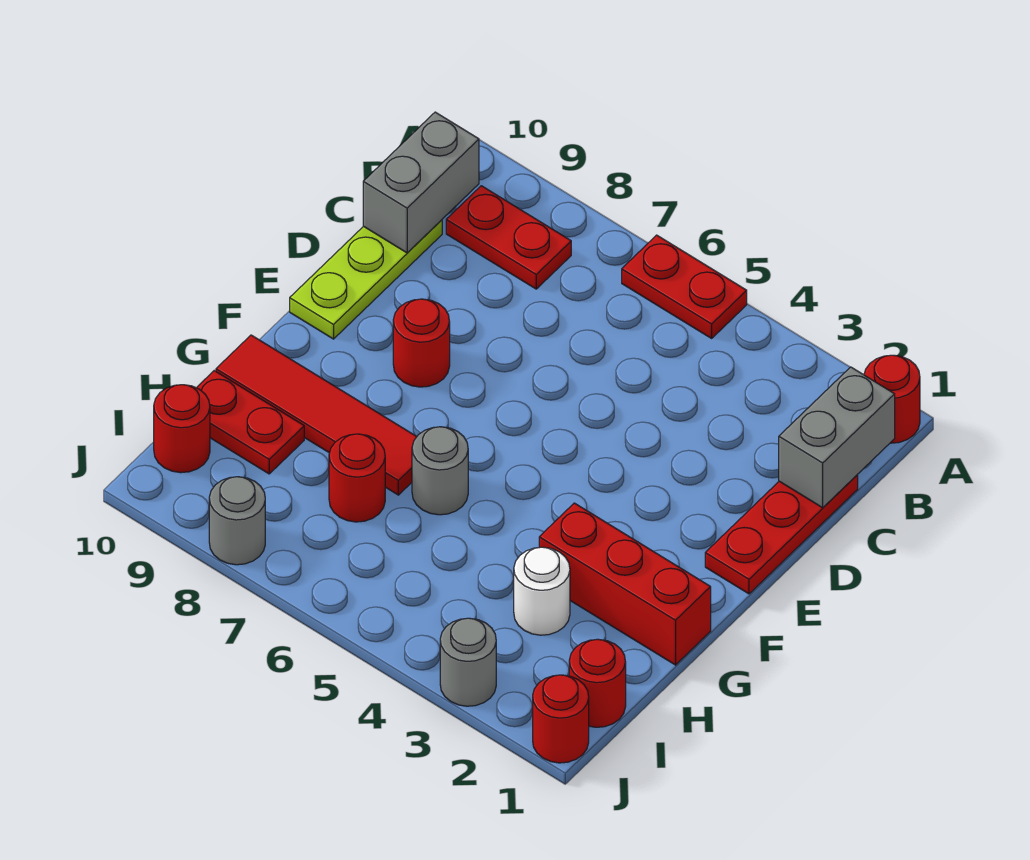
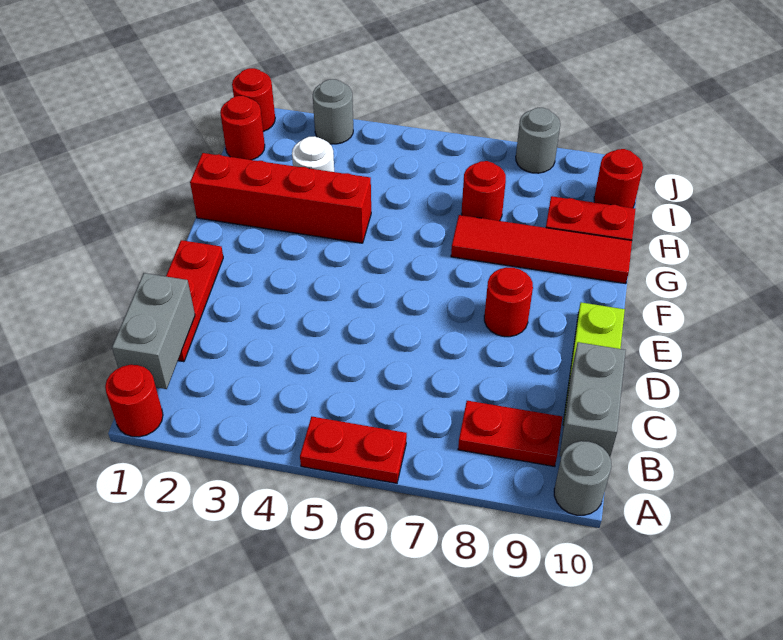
red brick G1:G3 level 1 -> red brick G1:G4 level 1
grey round brick G6 level 1 -> grey round brick A10 level 1

